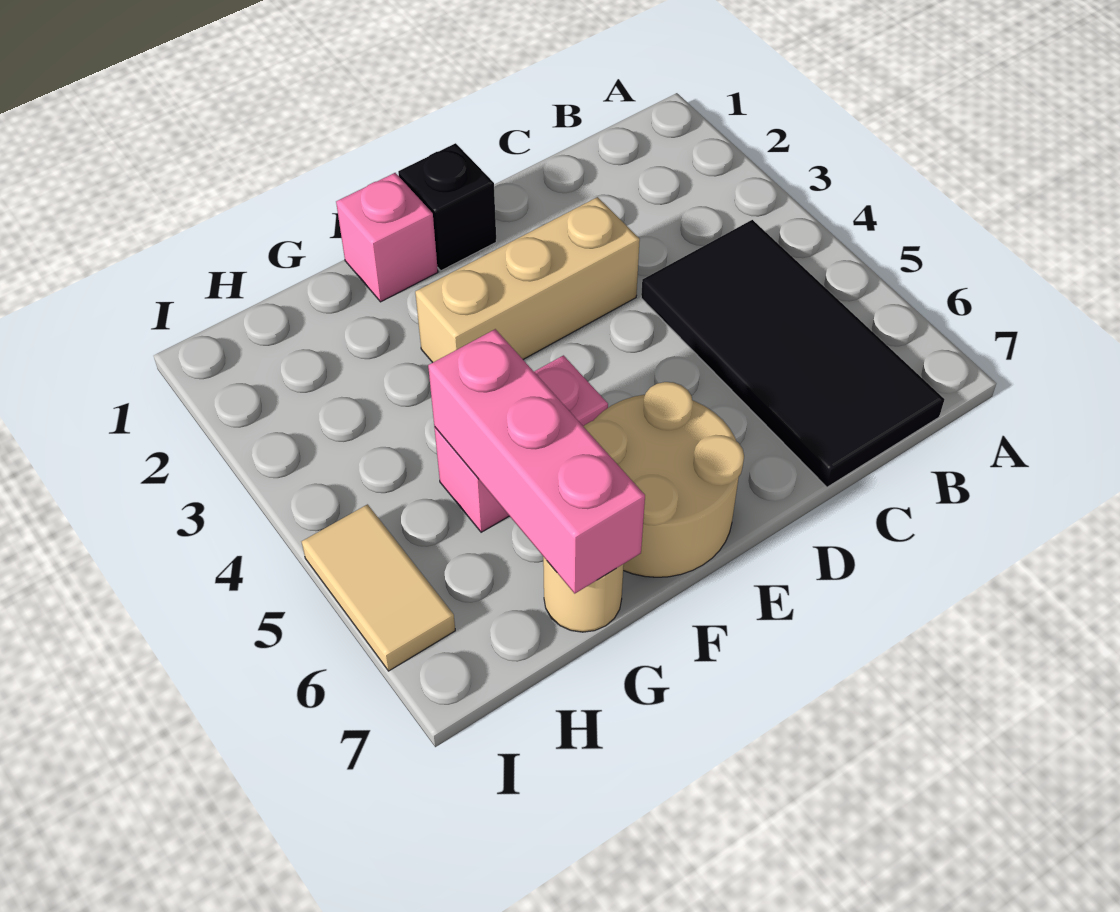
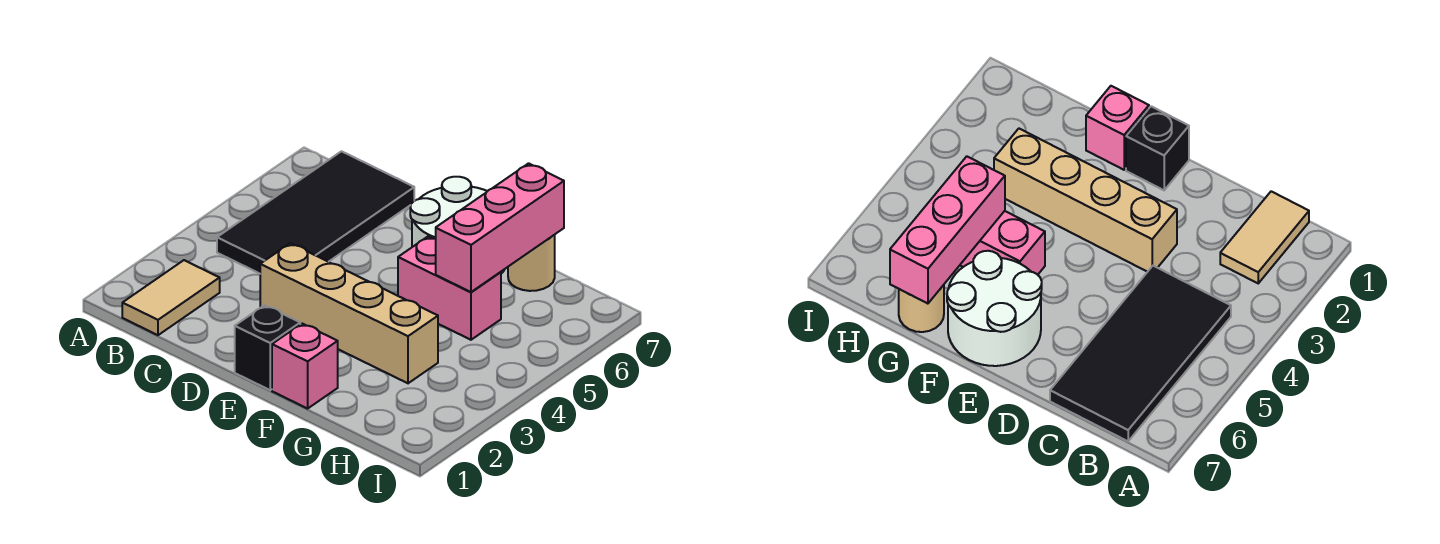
tan brick D3:F3 level 1 -> tan brick D3:G3 level 1
tan round brick E6:F7 level 1 -> white round brick E6:F7 level 1
tan tile I5:I6 level 1 -> tan tile B1:B2 level 1

